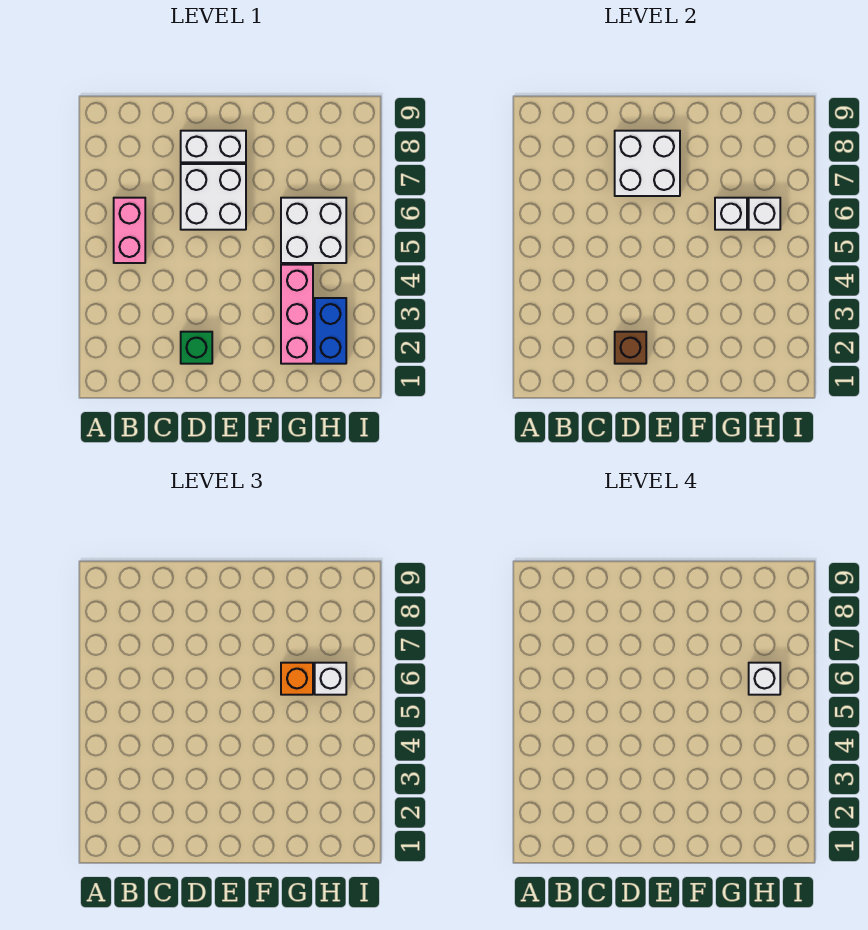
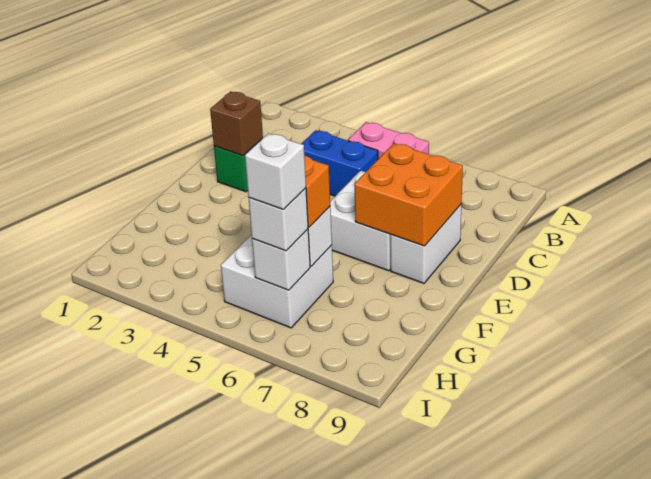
white brick D7:E8 level 2 -> orange brick D7:E8 level 2
pink brick G2:G4 level 1 -> none
blue brick H2:H3 level 1 -> blue brick C4:C5 level 1

